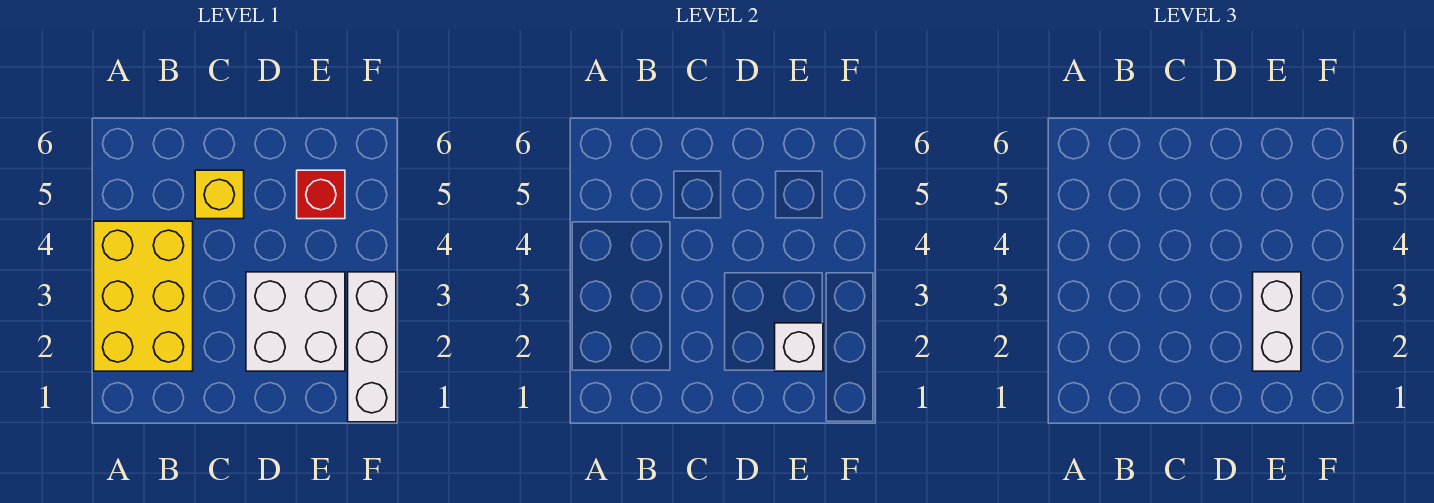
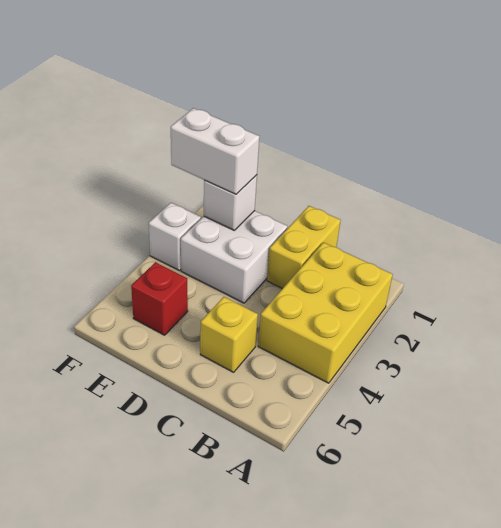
none -> yellow brick C1:C2 level 1
white brick E2:E3 level 3 -> white brick E2:F2 level 3
white brick F1:F3 level 1 -> white brick F3 level 1

